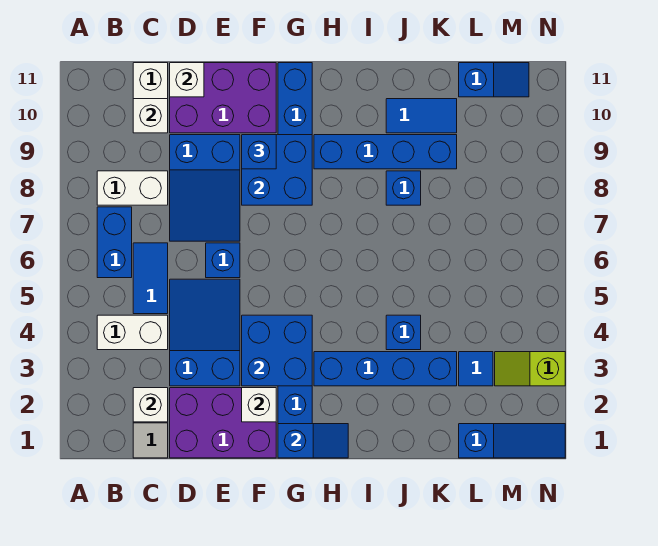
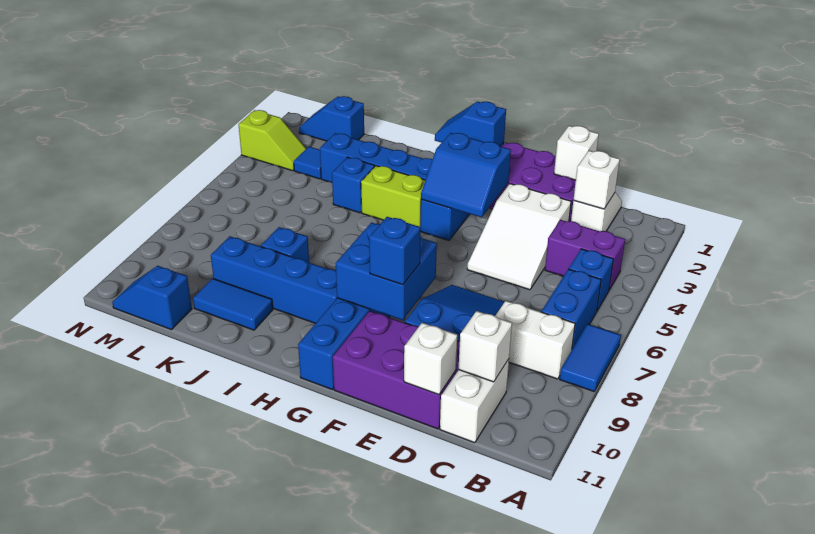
white brick B4:C4 level 1 -> purple brick B4:C4 level 1
blue tile C5:C6 level 1 -> blue tile A7:A8 level 1
blue slope D3:E5 level 1 top 3 -> white slope D3:E5 level 1 top 3
blue brick E6 level 1 -> blue brick B5 level 1
white brick F2 level 2 -> white brick D1 level 2
blue brick F3:G4 level 2 -> blue slope F3:G4 level 2 top 3
none -> lime brick H4:I4 level 1
blue slope L1:N1 level 1 top L -> blue slope L1:M1 level 1 top L

